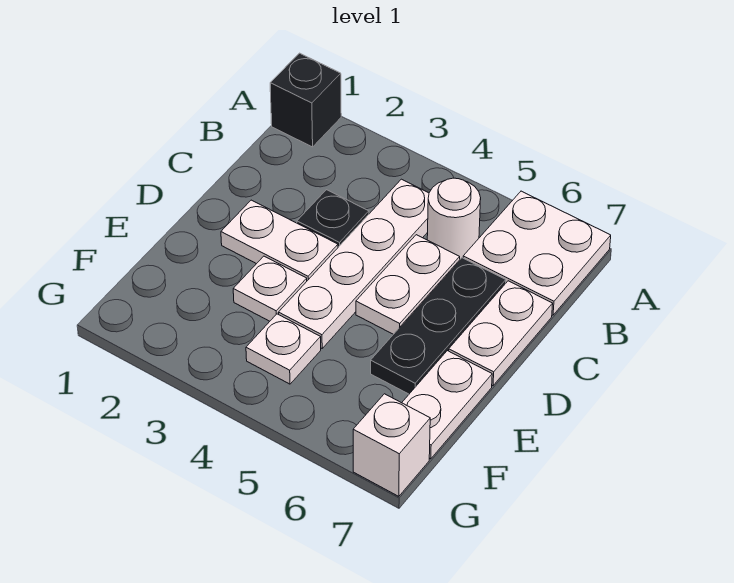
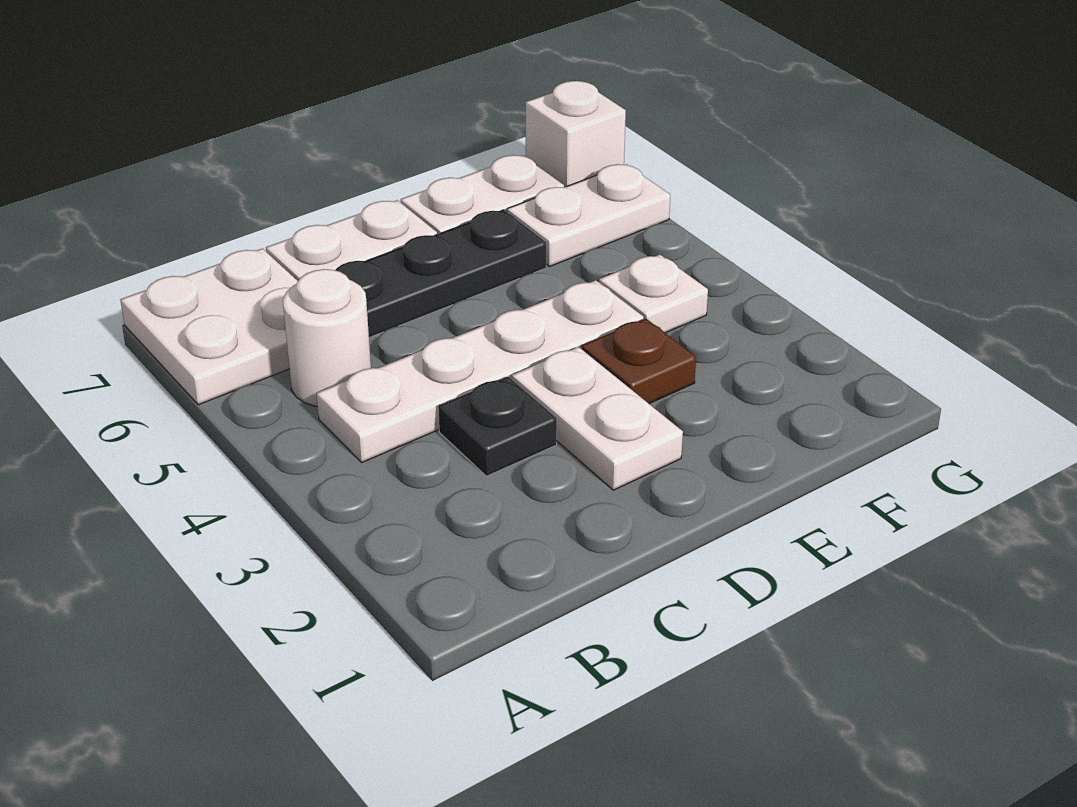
black brick A1 level 1 -> none
white plate C5:D5 level 1 -> white plate F6:G6 level 1
white plate E3 level 1 -> brown plate E3 level 1

